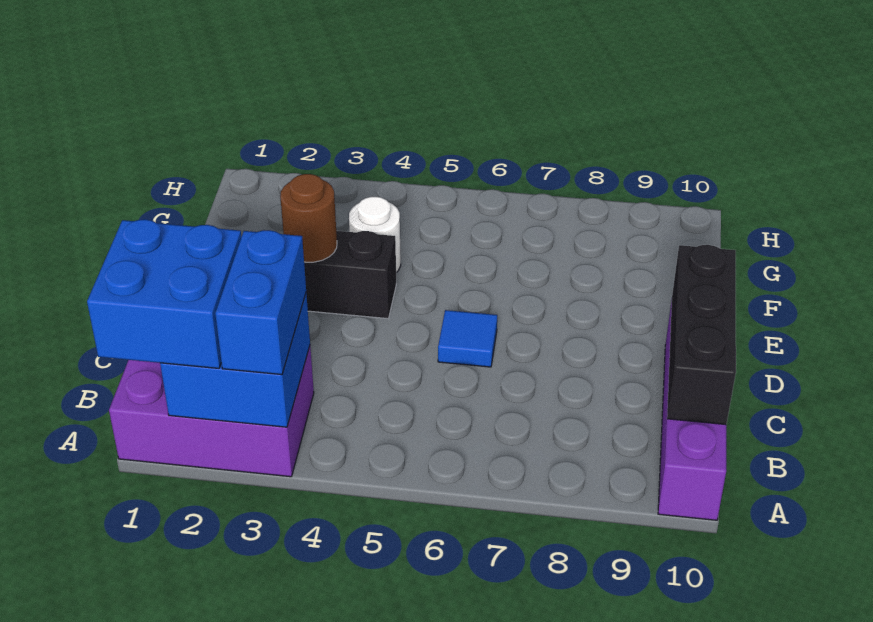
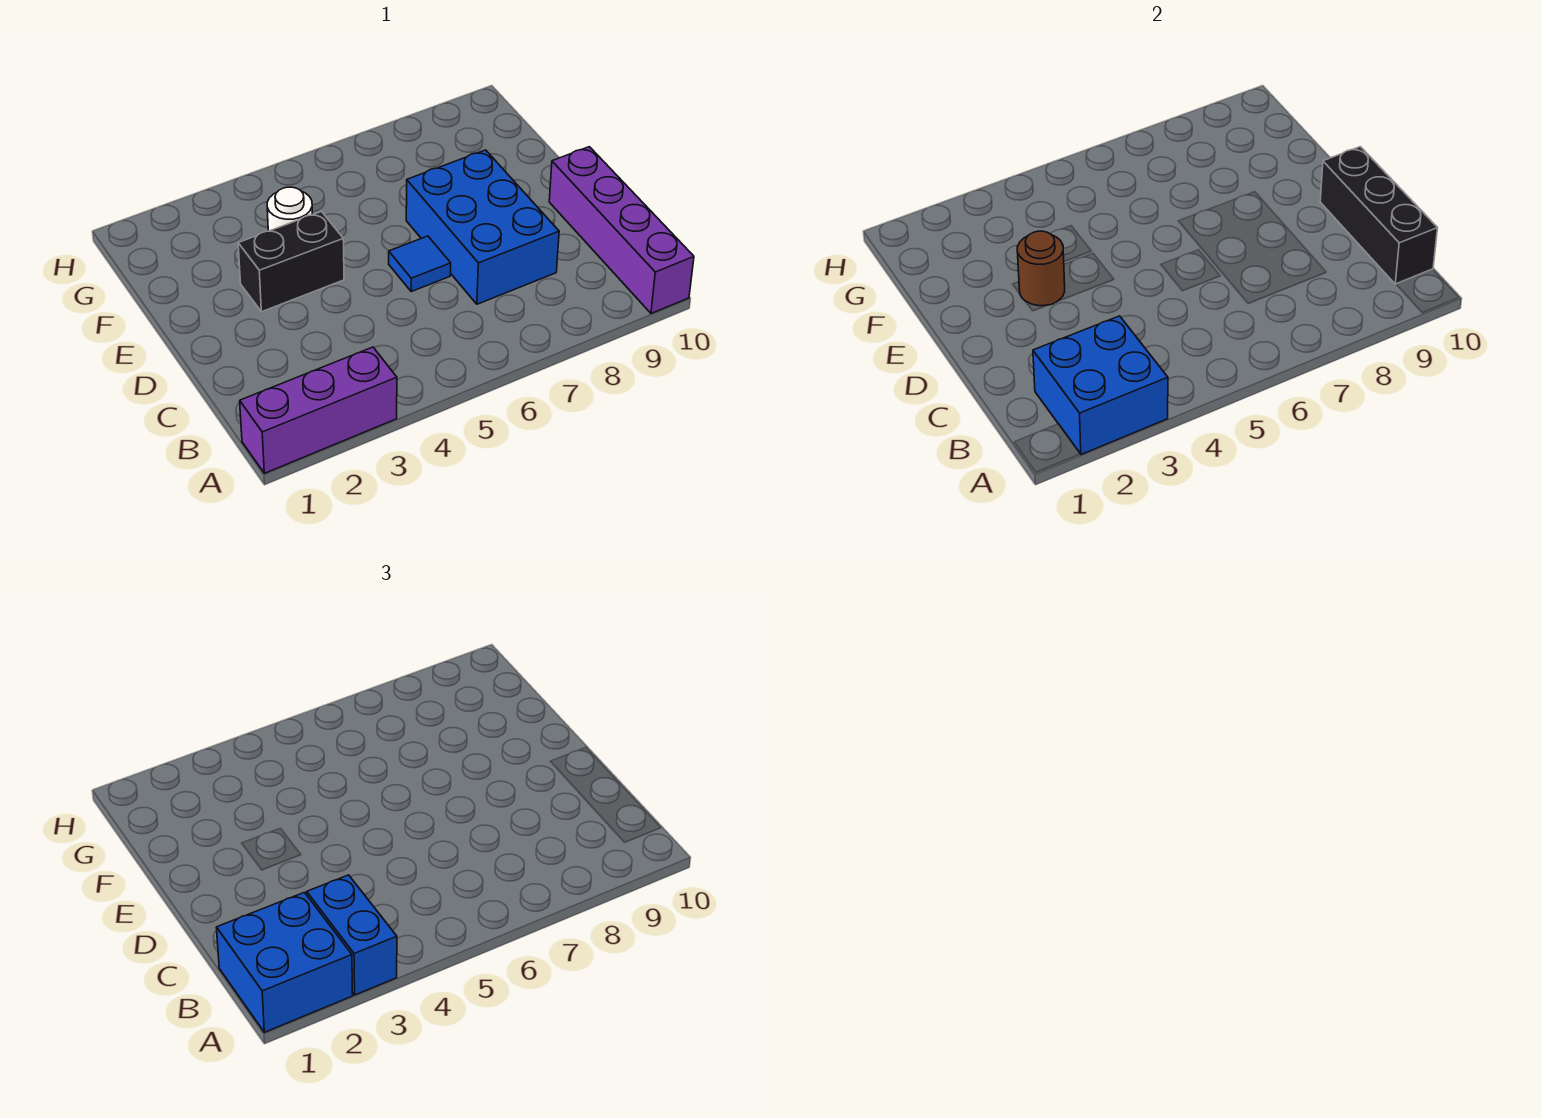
purple brick A1:B3 level 1 -> purple brick A1:A3 level 1
none -> blue brick C7:E8 level 1

